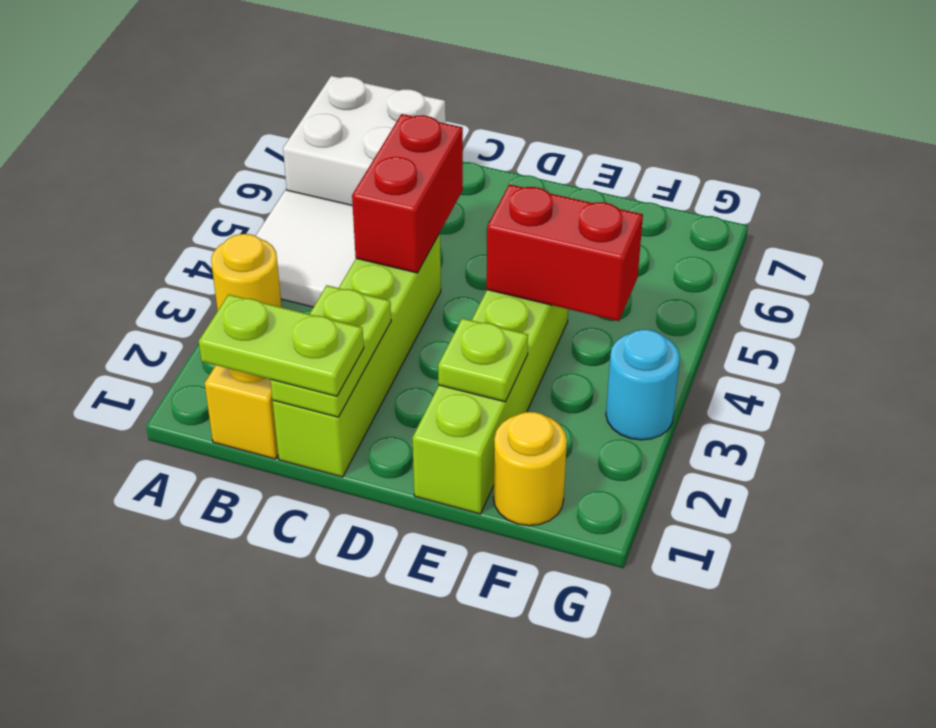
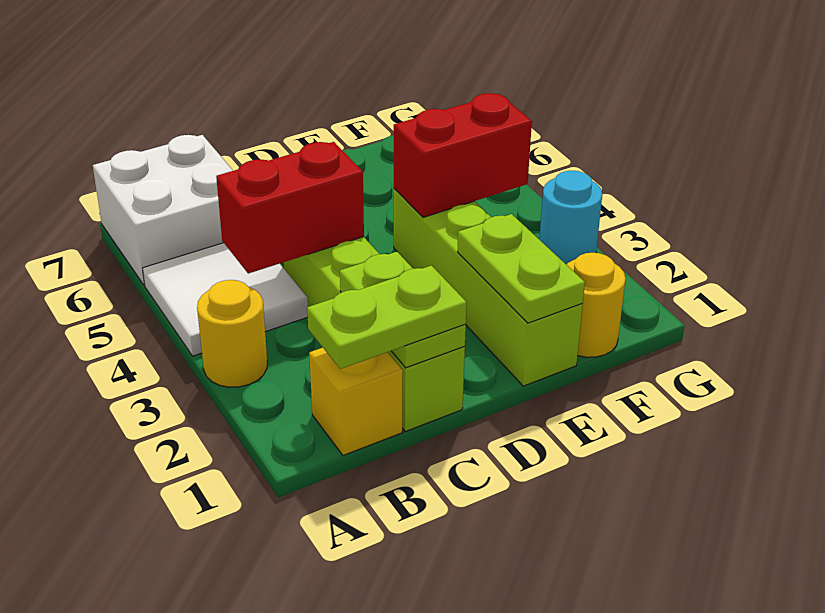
red brick C4:C5 level 2 -> red brick B4:C4 level 2
lime plate E2 level 2 -> lime plate E1:E2 level 2

